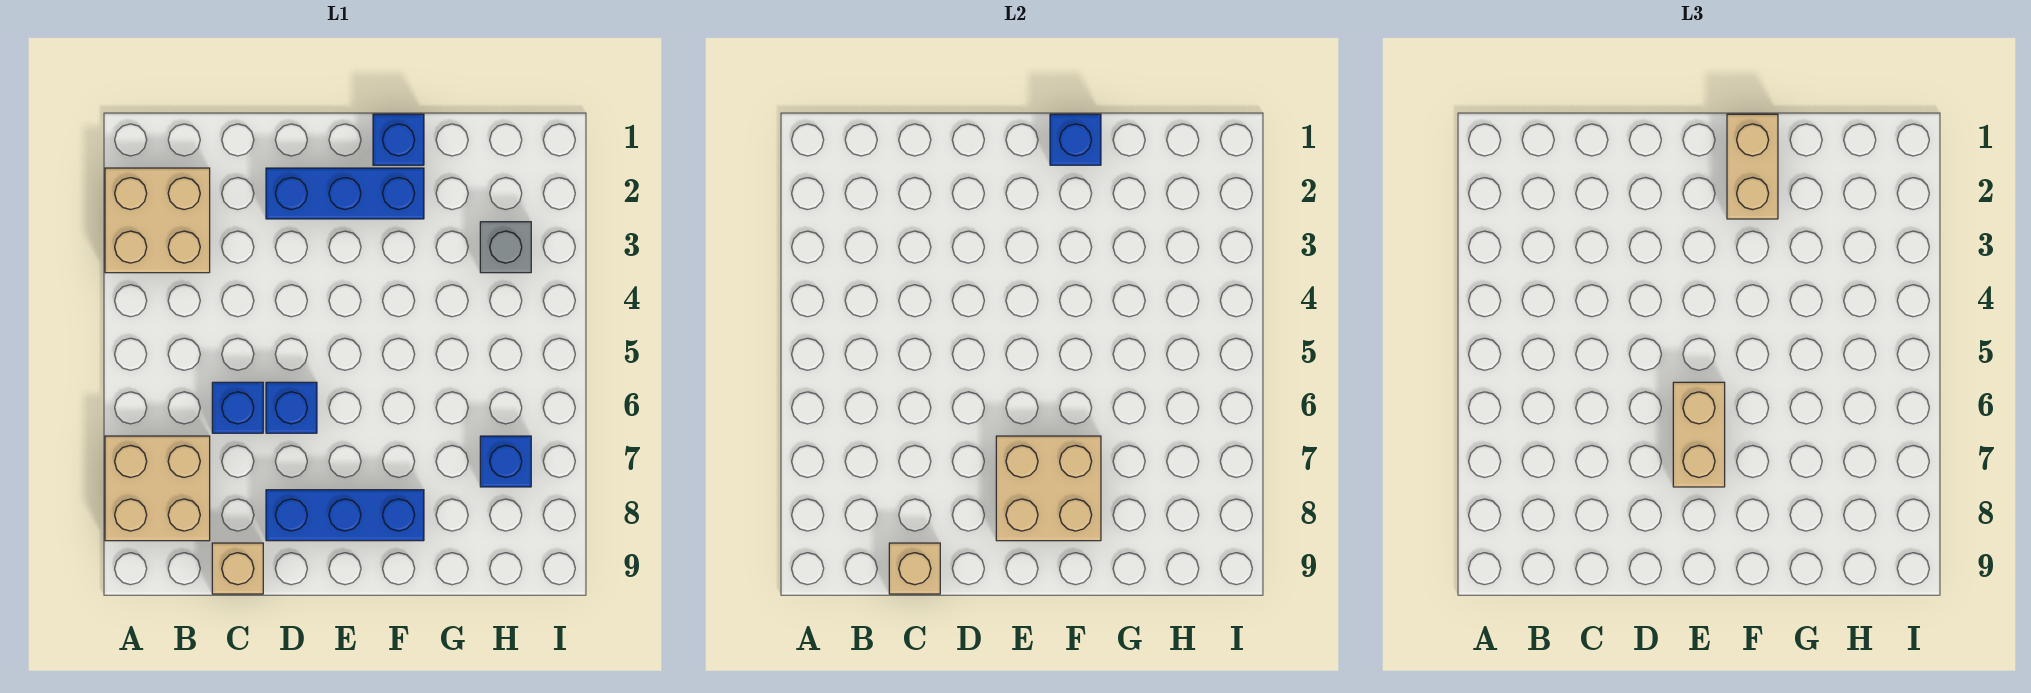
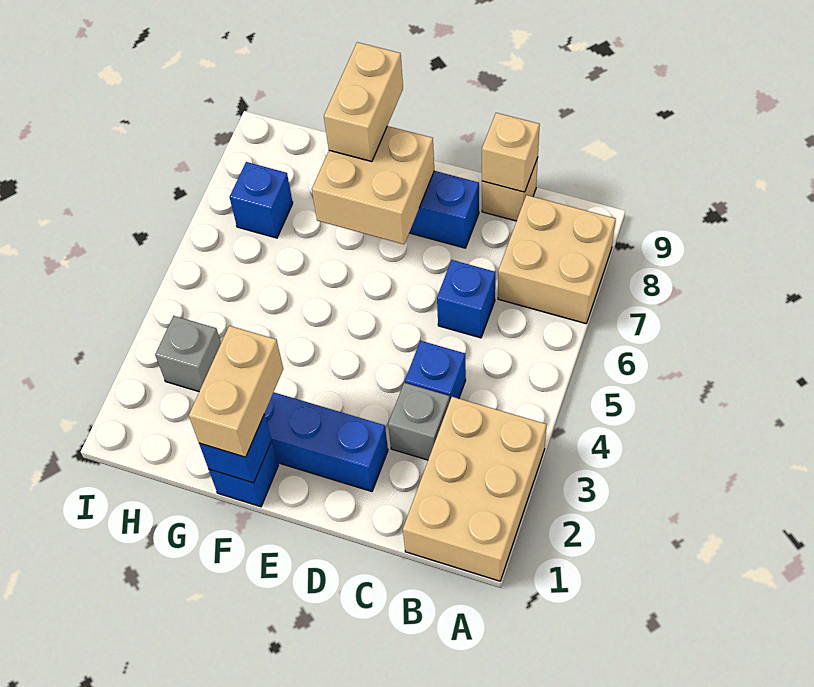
tan brick A2:B3 level 1 -> tan brick A1:B3 level 1
none -> grey brick C3 level 1
blue brick D6 level 1 -> blue brick C4 level 1
tan brick E6:E7 level 3 -> tan brick F8:F9 level 3

